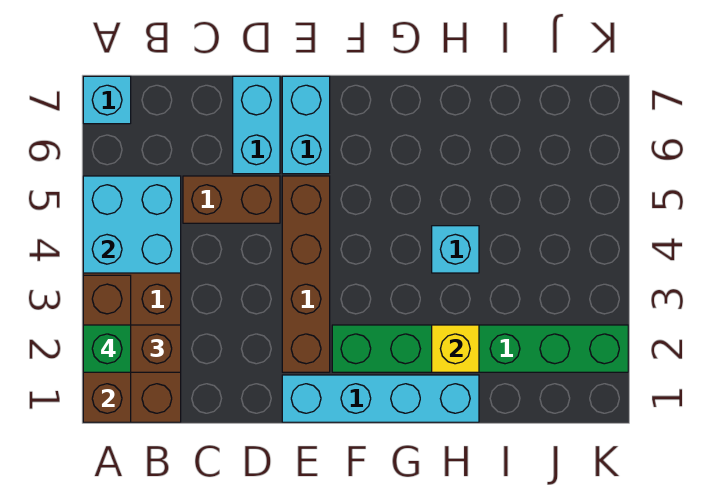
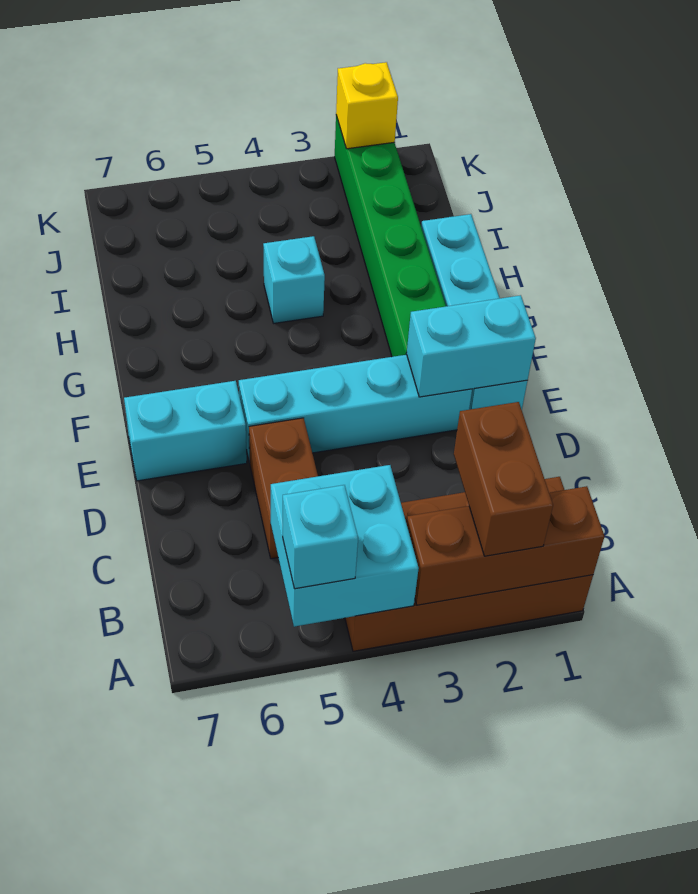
green brick A2 level 4 -> none
cyan brick A7 level 1 -> cyan brick A5 level 3
cyan brick D6:D7 level 1 -> cyan brick E1:E2 level 2
brown brick E2:E5 level 1 -> cyan brick E2:E5 level 1
yellow brick H2 level 2 -> yellow brick K2 level 2

